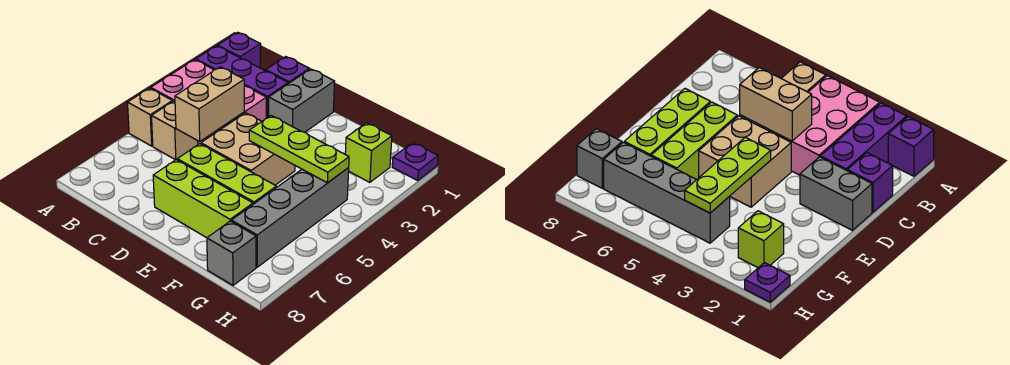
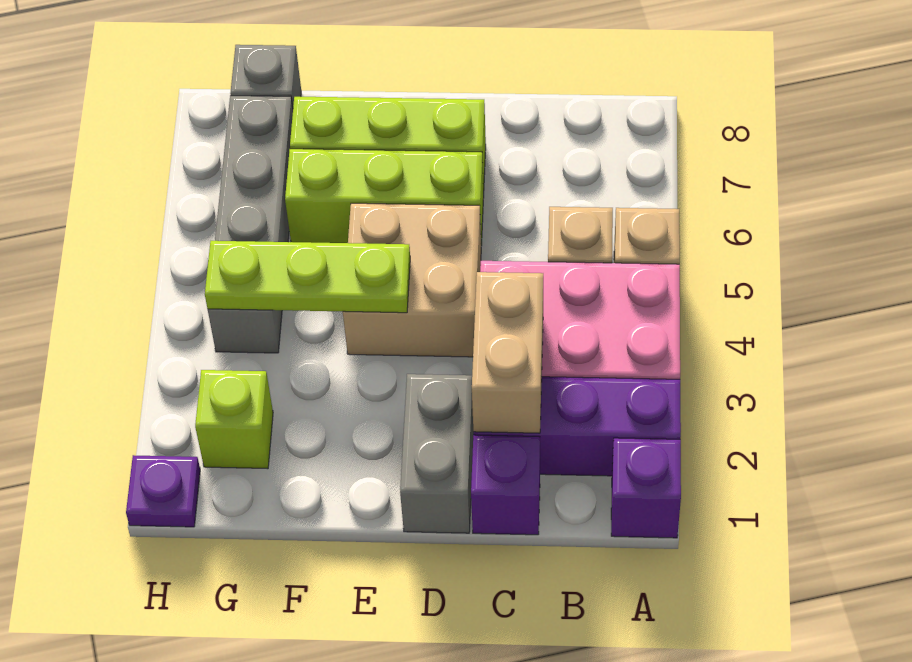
tan brick C4:C5 level 2 -> tan brick C2:C3 level 2

